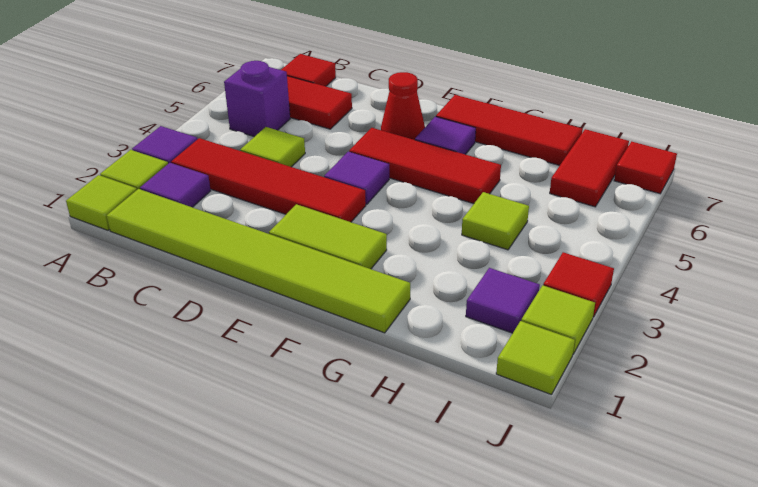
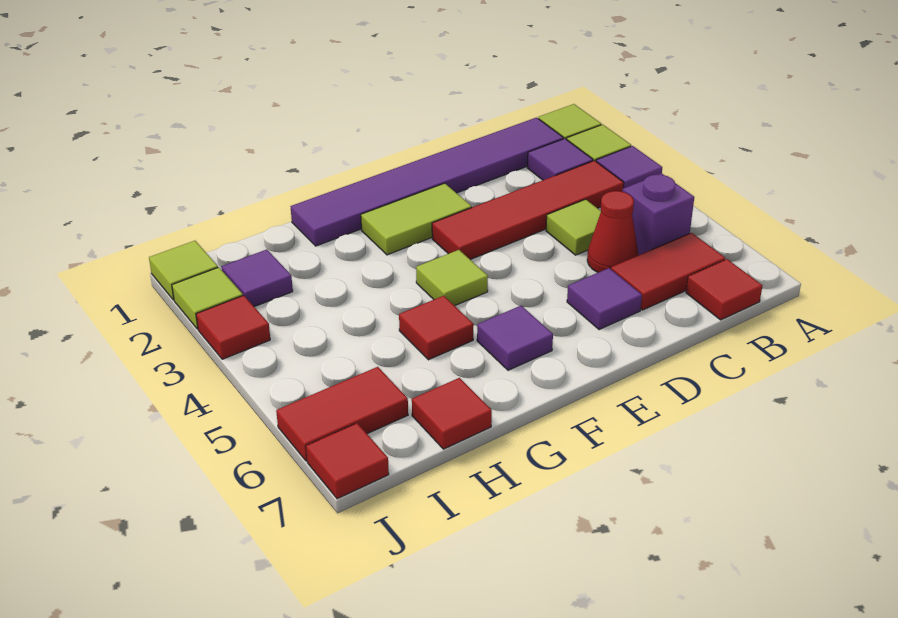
lime tile B1:G1 level 1 -> purple tile B1:G1 level 1
purple tile E4 level 1 -> purple tile D6 level 1
red tile E5:G5 level 1 -> red tile G5 level 1
red cone E6 level 1 -> red cone C5 level 1
red tile F7:H7 level 1 -> red tile H7 level 1
lime tile H4 level 1 -> lime tile F4 level 1
red tile I6:I7 level 1 -> red tile I6:J6 level 1

